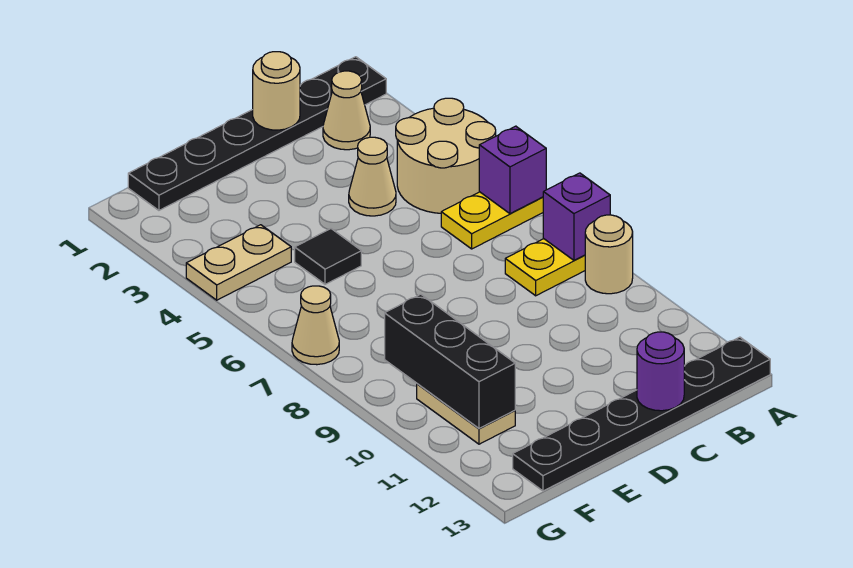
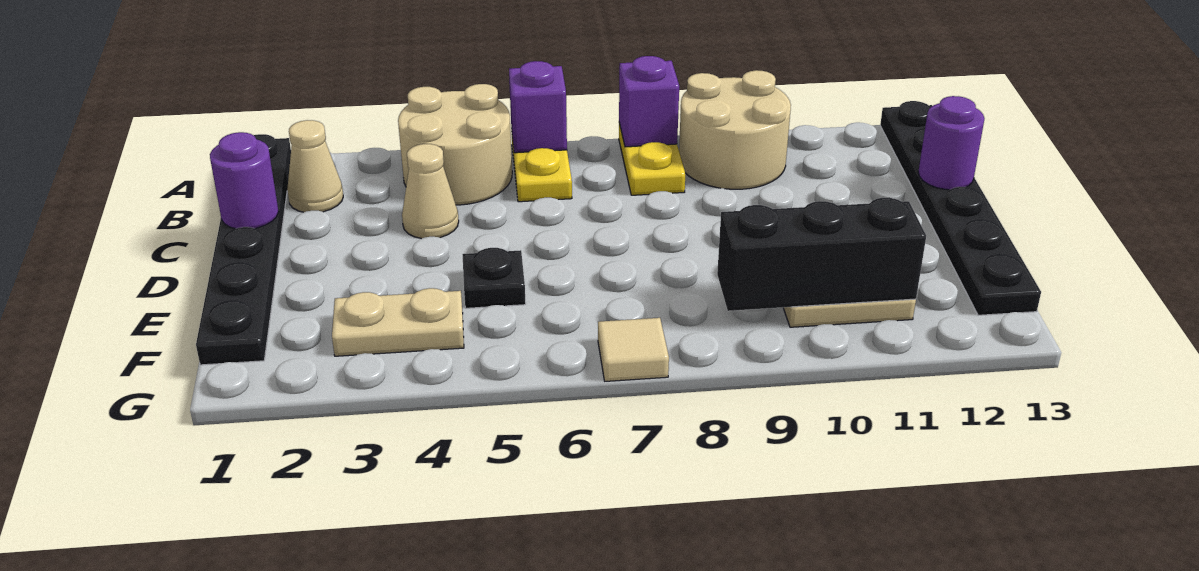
tan round brick A9 level 1 -> tan round brick A9:B10 level 1
tan round brick C1 level 2 -> purple round brick C1 level 2
black tile E5 level 1 -> black plate E5 level 1
tan plate F4:G4 level 1 -> tan plate F3:F4 level 1
tan cone G7 level 1 -> tan tile G7 level 1

